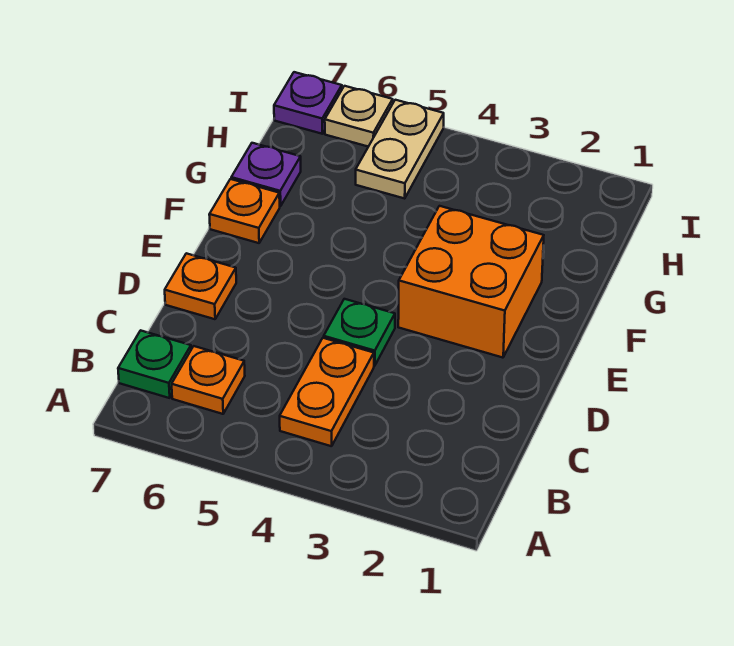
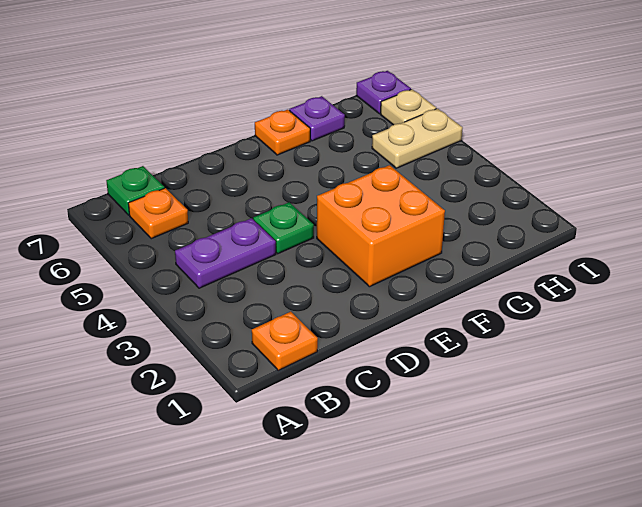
orange plate B4:C4 level 1 -> purple plate B4:C4 level 1
orange plate D7 level 1 -> orange plate B1 level 1

